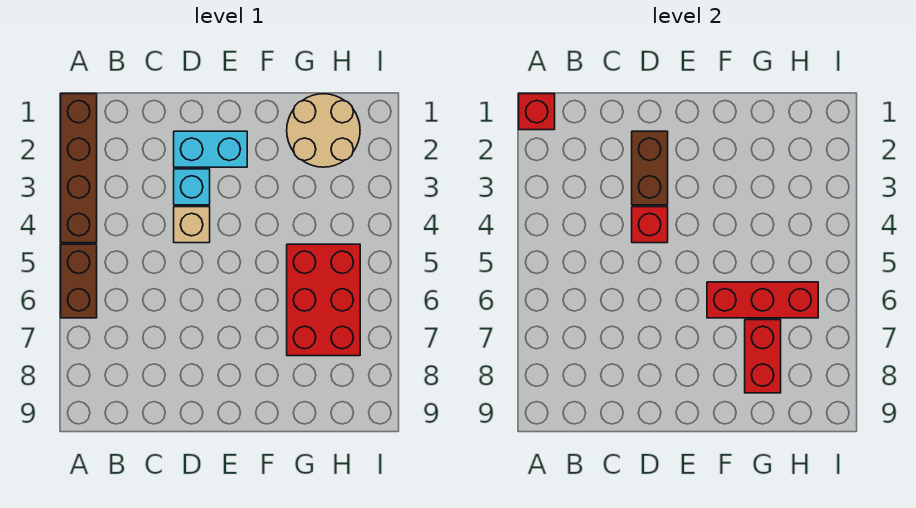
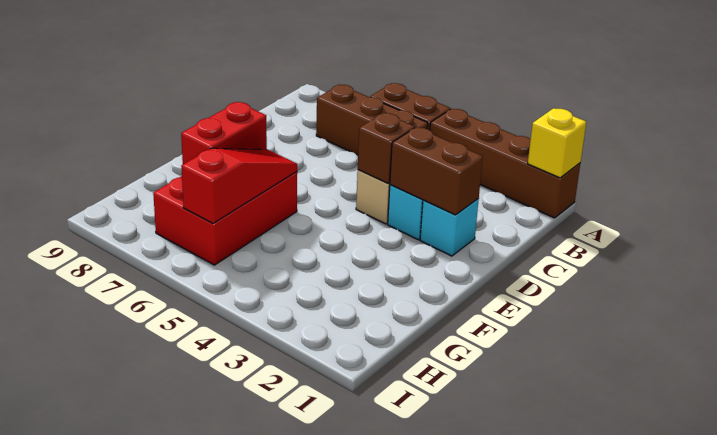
red brick A1 level 2 -> yellow brick A1 level 2
none -> brown brick B5:B7 level 1
cyan brick D2:E2 level 1 -> cyan brick D2 level 1
red brick D4 level 2 -> brown brick D4 level 2
red brick F6:H6 level 2 -> red slope F6:H6 level 2 top H
tan round brick G1:H2 level 1 -> none
red brick G5:H7 level 1 -> red brick F6:H7 level 1
red brick G7:G8 level 2 -> red brick F7:G7 level 2

